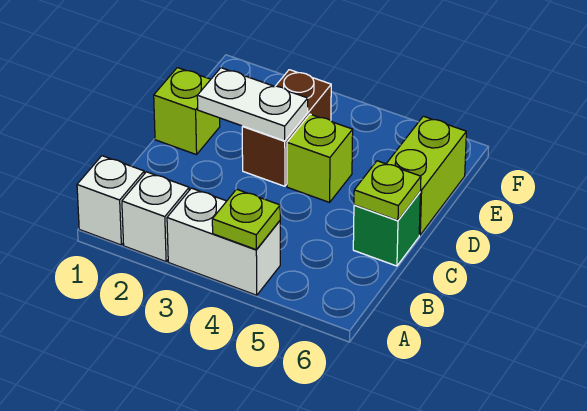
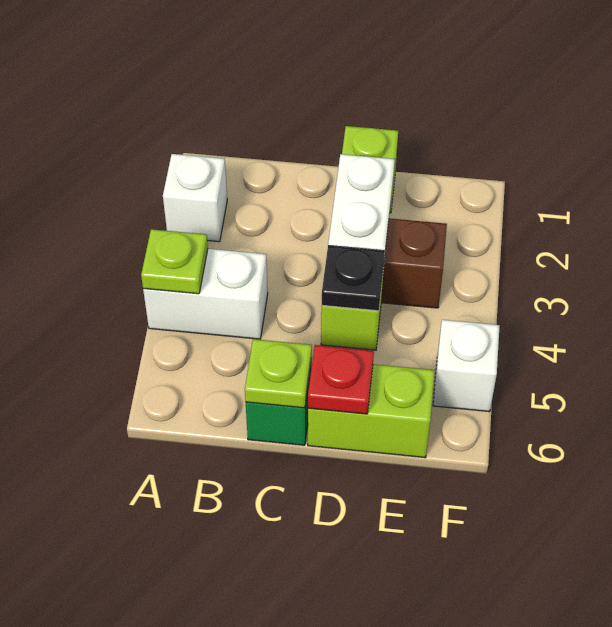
white brick A1 level 1 -> white brick F5 level 1
white brick A3:A4 level 1 -> white brick A4:B4 level 1
none -> black plate D4 level 2
none -> red plate D6 level 2

